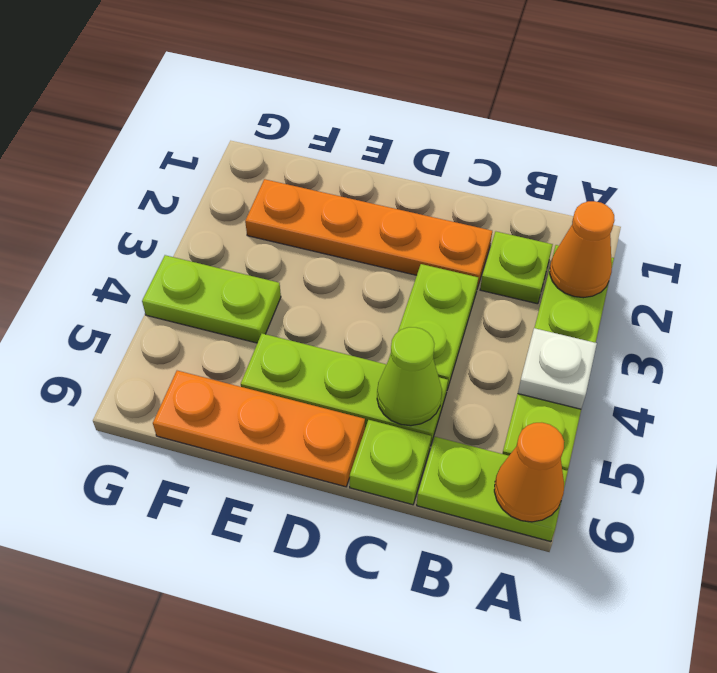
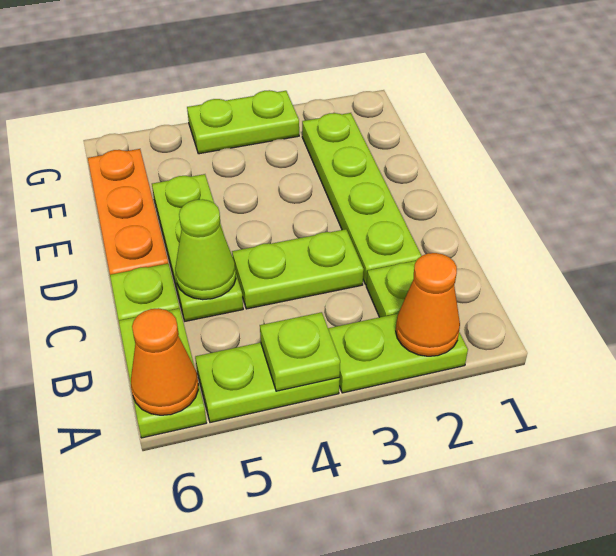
white plate A4 level 2 -> lime plate A4 level 2
orange plate C2:F2 level 1 -> lime plate C2:F2 level 1
lime plate F4:G4 level 1 -> lime plate G3:G4 level 1

